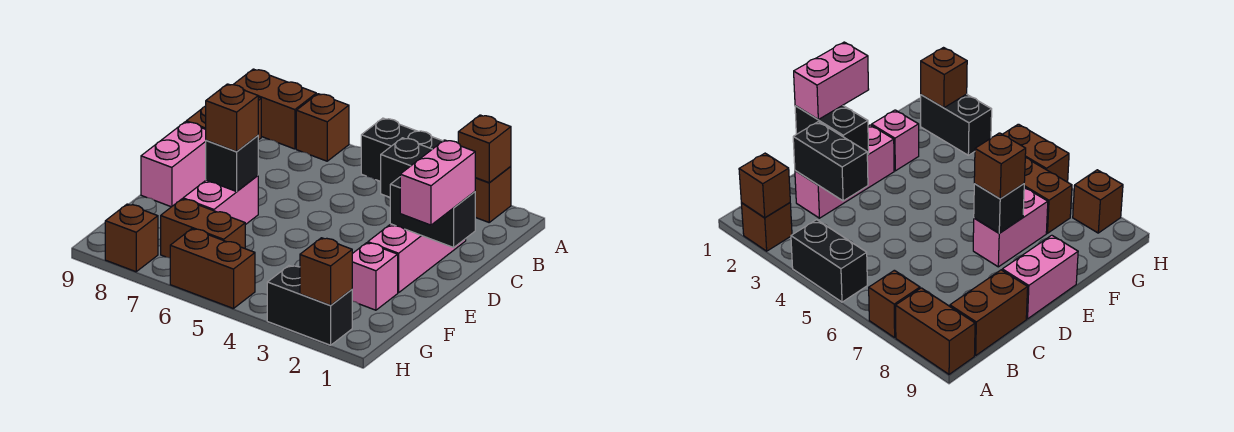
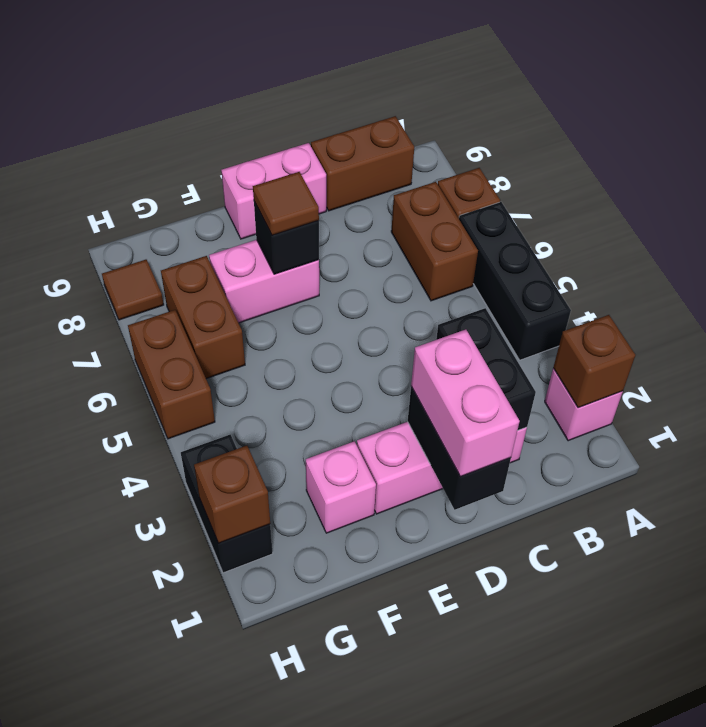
brown brick A2 level 1 -> pink brick A2 level 1
black brick A4:A5 level 1 -> black brick A4:A6 level 1
brown brick A8:A9 level 1 -> brown brick B6:B7 level 1
pink brick D1:E1 level 3 -> pink brick D1:D2 level 3
brown brick E7 level 3 -> brown tile E7 level 3
brown brick H8 level 1 -> brown tile H8 level 1

